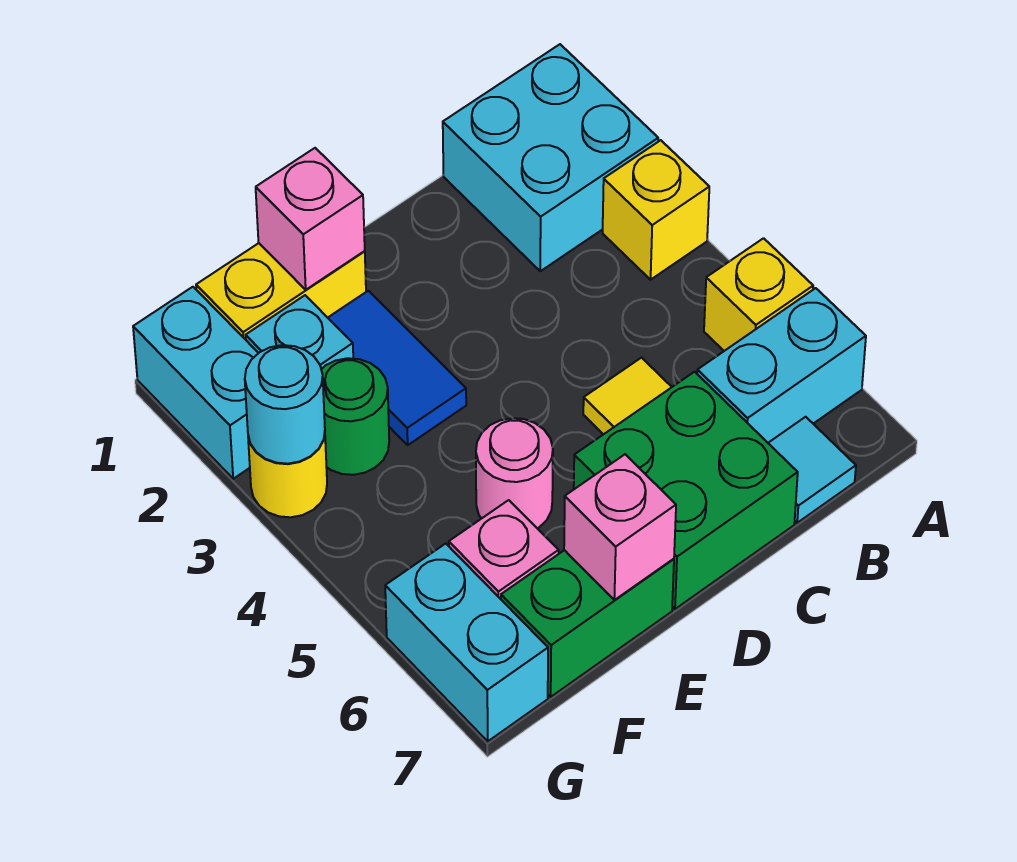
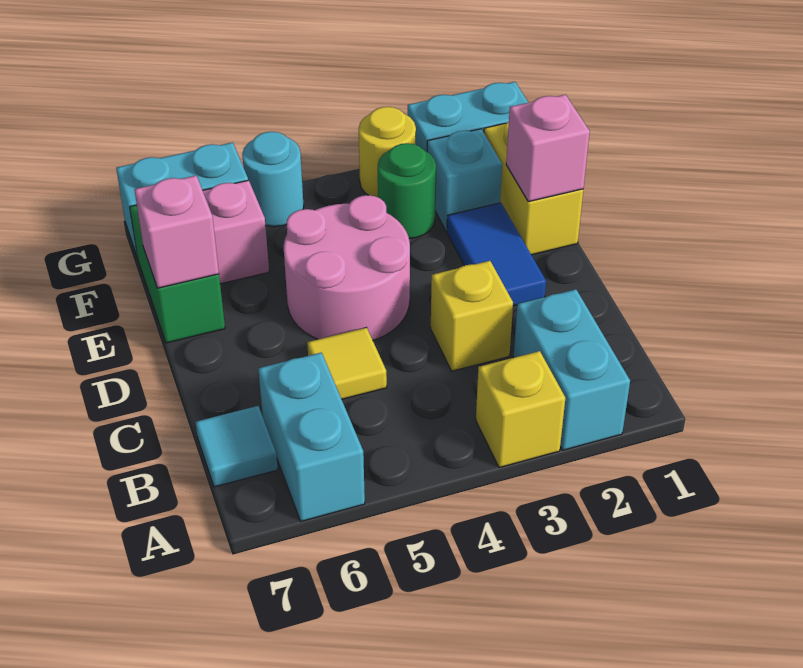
cyan brick A1:B2 level 1 -> cyan brick A2:B2 level 1
yellow brick A5 level 1 -> yellow brick C3 level 1
green brick C6:D7 level 1 -> none
blue tile E2:E3 level 1 -> blue tile D2:E2 level 1
pink round brick E5 level 1 -> pink round brick D4:E5 level 1
cyan round brick G3 level 2 -> cyan round brick G5 level 1

